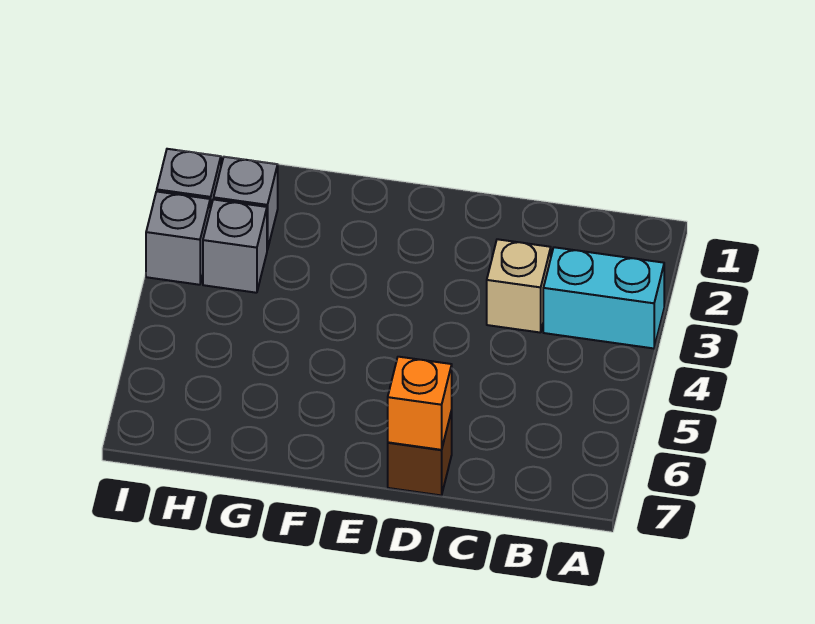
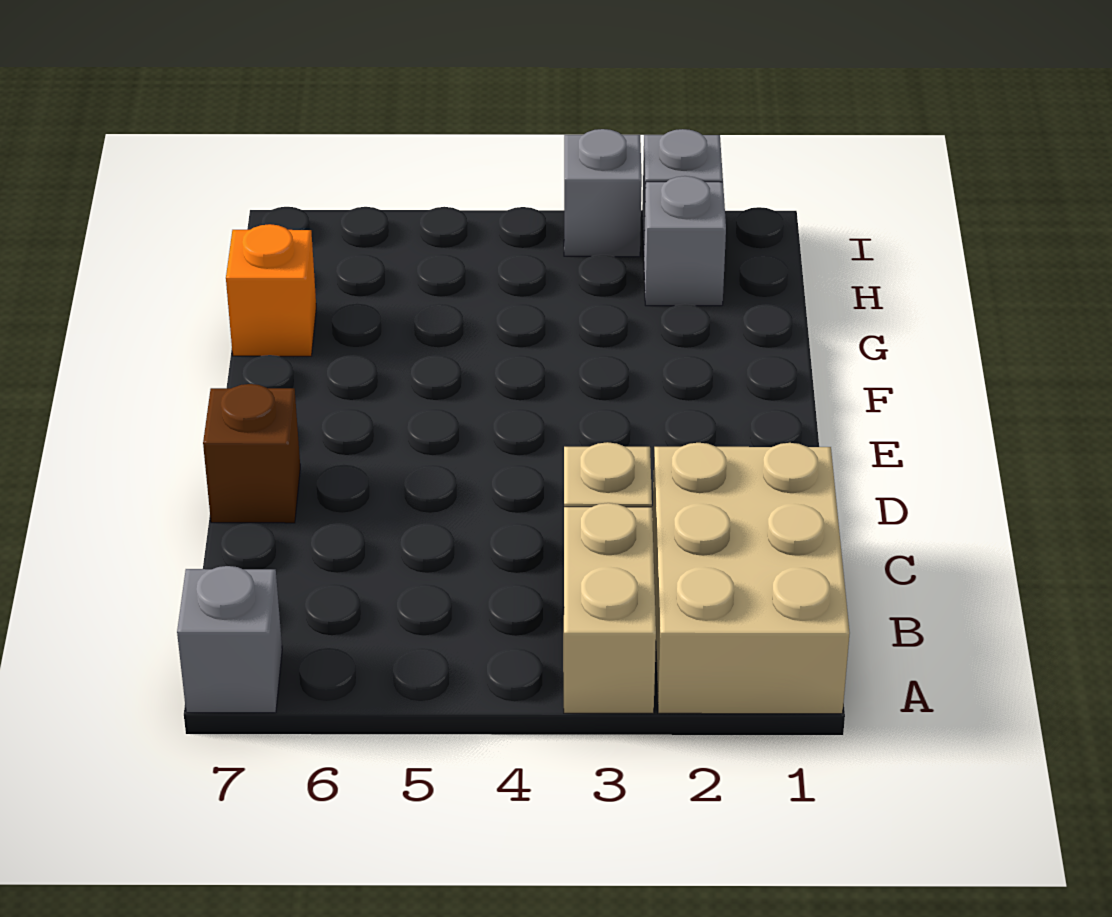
none -> tan brick A1:C2 level 1
cyan brick A3:B3 level 1 -> tan brick A3:B3 level 1
orange brick D7 level 2 -> orange brick G7 level 1
grey brick H3 level 1 -> grey brick A7 level 1

